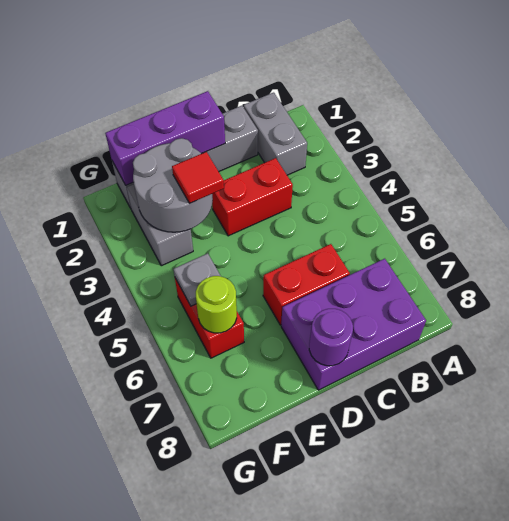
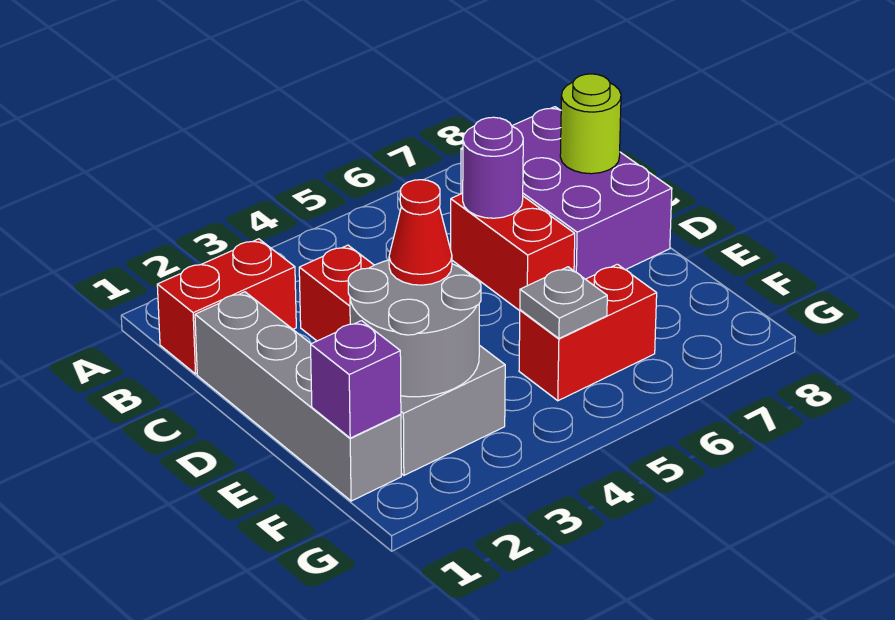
grey brick B1:B2 level 1 -> red brick B1:B2 level 1
purple brick D1:F1 level 2 -> purple brick F1 level 2
purple round brick D8 level 2 -> purple round brick C6 level 2
red tile E3 level 3 -> red cone E3 level 3
lime round brick F6 level 2 -> lime round brick C8 level 2

